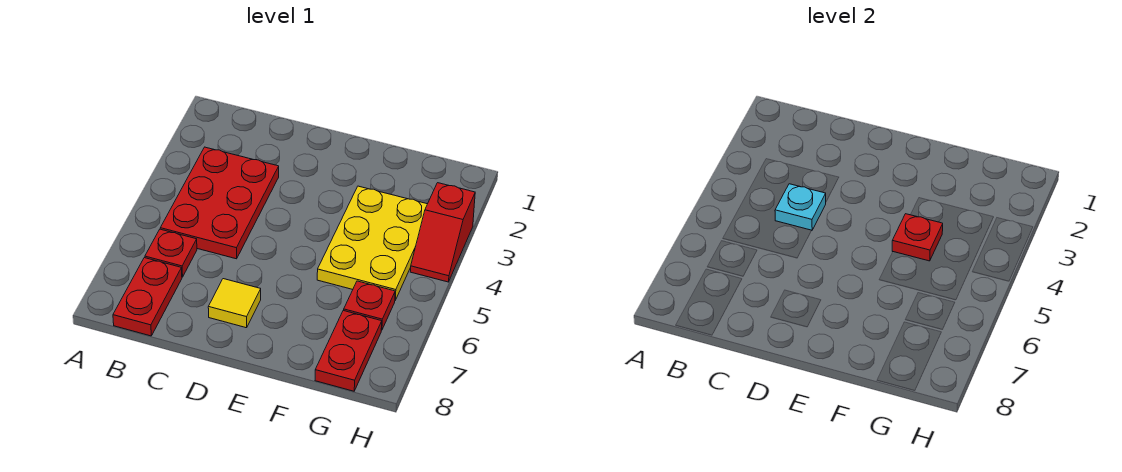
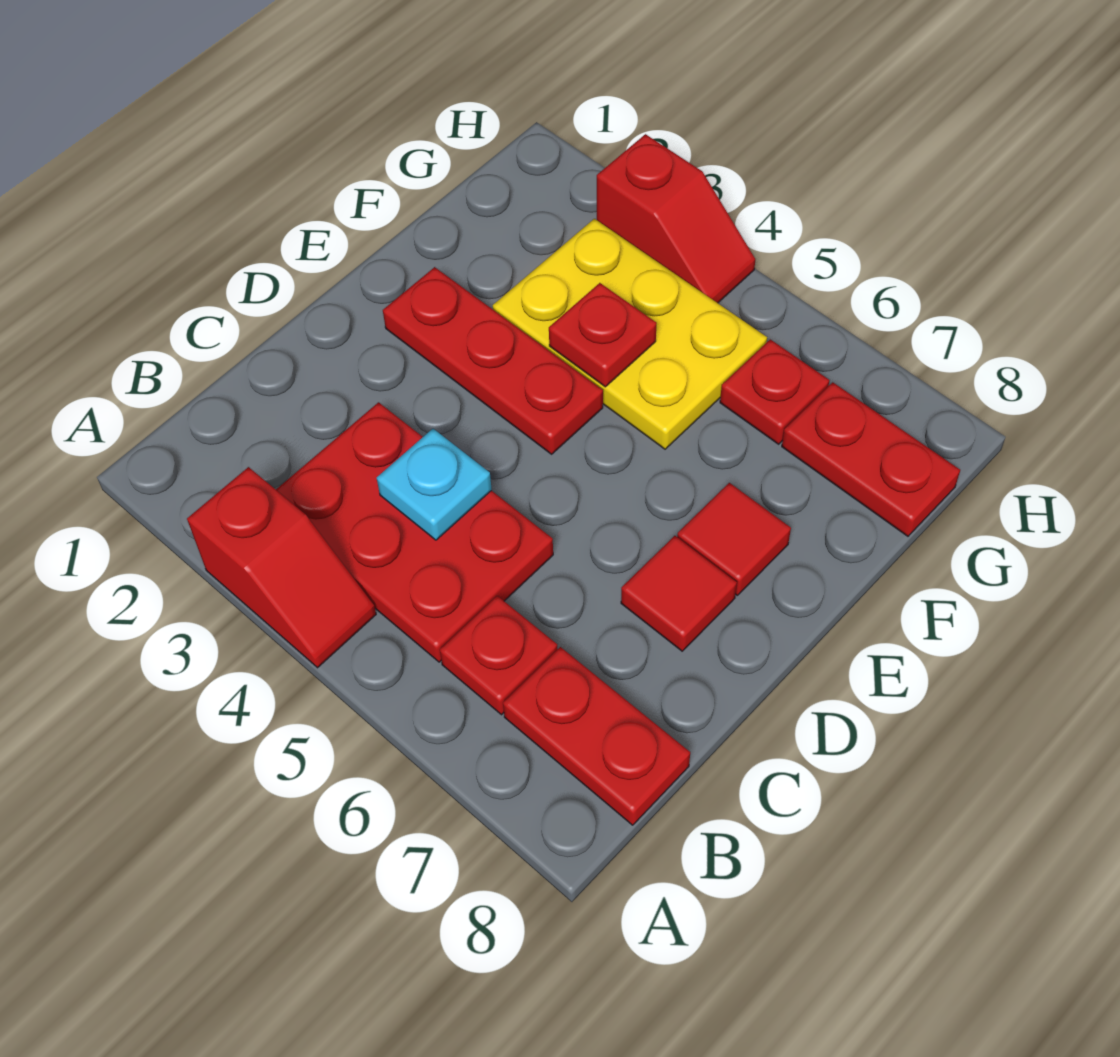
none -> red slope A3:A4 level 1 top 3
yellow tile D7 level 1 -> red tile D7 level 1
none -> red plate E2:E4 level 1
none -> red tile E7 level 1

